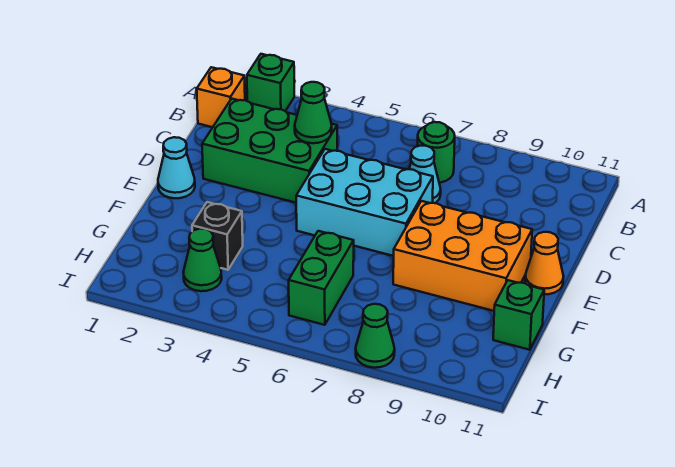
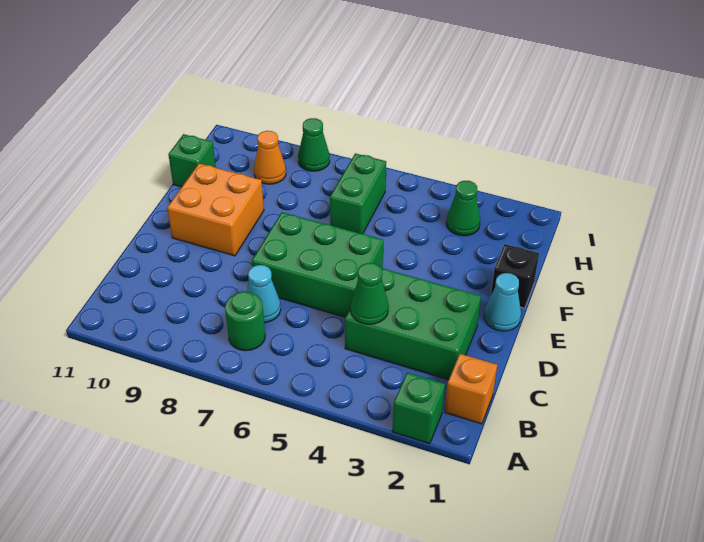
cyan brick D5:E7 level 1 -> green brick D5:E7 level 1
orange brick E8:F10 level 1 -> orange brick E9:F10 level 1
orange cone E11 level 1 -> orange cone H9 level 1
black brick G3 level 1 -> black brick F1 level 1

